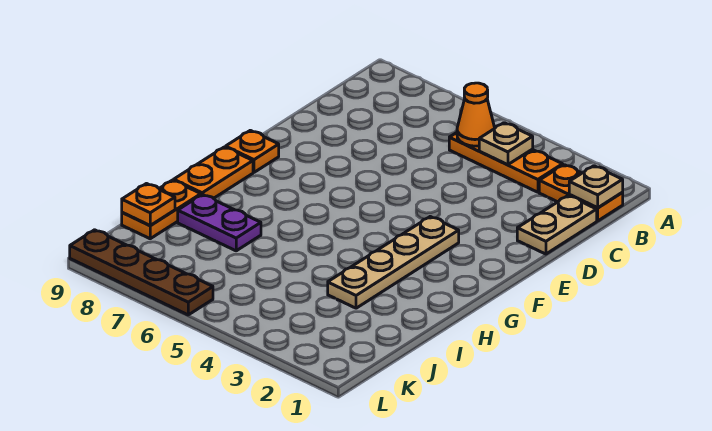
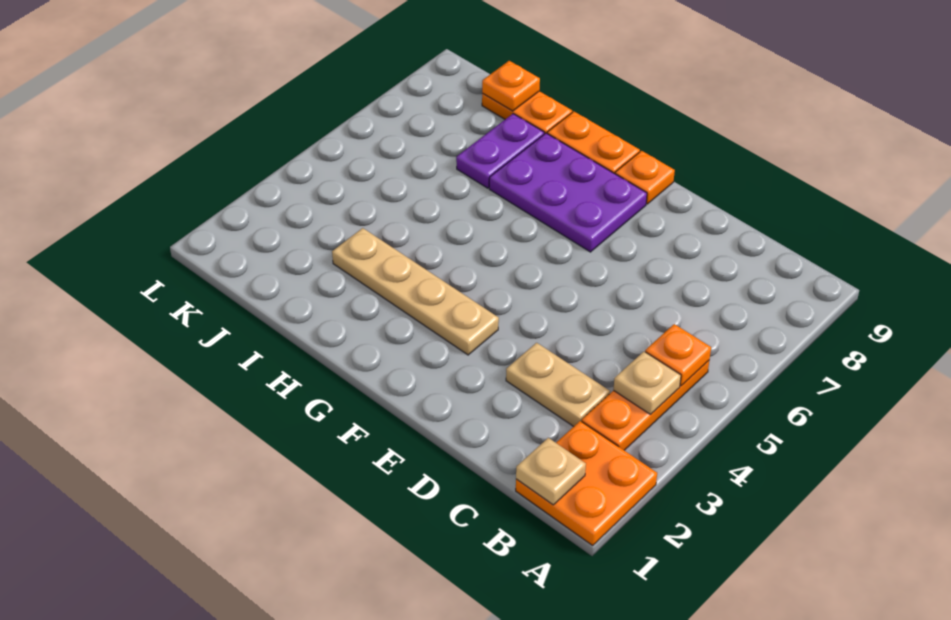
orange plate B1:B2 level 1 -> orange plate A1:B2 level 1
orange cone B5 level 2 -> orange plate B5 level 2
tan plate C1:D1 level 1 -> tan plate C3:D3 level 1
none -> purple plate F7:H8 level 1
brown plate L6:L9 level 1 -> none

